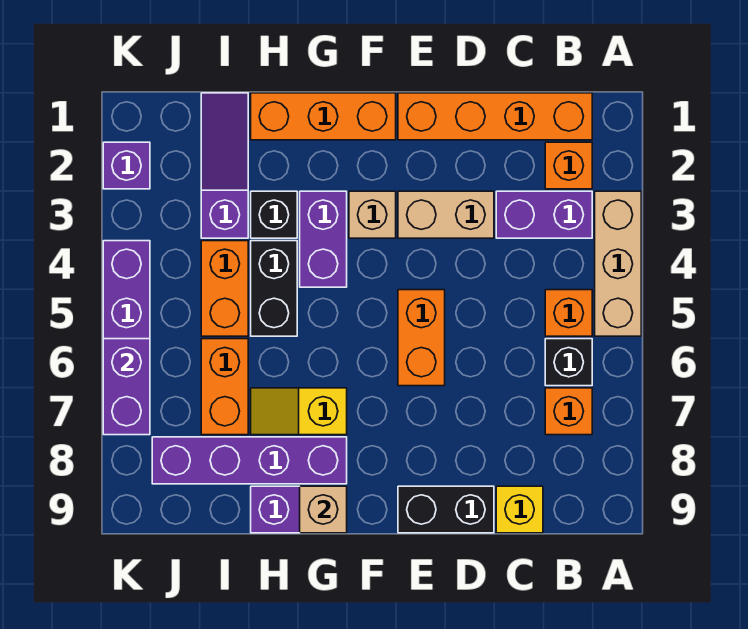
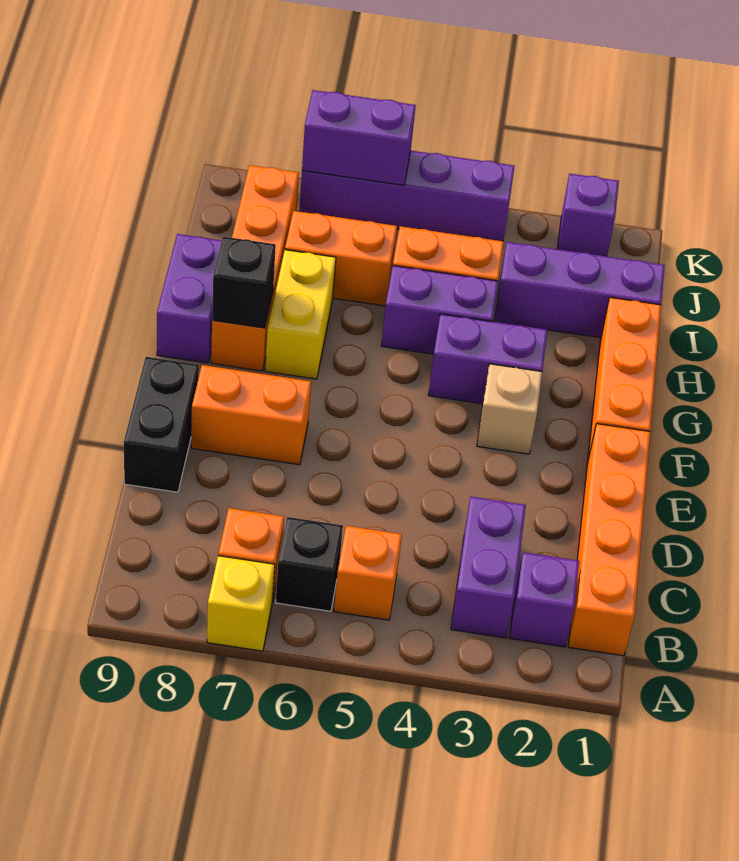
tan brick A3:A5 level 1 -> none
orange brick B2 level 1 -> purple brick B2 level 1
yellow brick C9 level 1 -> yellow brick A7 level 1
tan brick D3:E3 level 1 -> none
orange brick E5:E6 level 1 -> orange brick E7:E8 level 1
yellow slope G7:H7 level 1 top G -> yellow brick G7:H7 level 1
purple brick G8:J8 level 1 -> orange brick G8:J8 level 1
tan brick G9 level 2 -> none
black brick H3 level 1 -> black brick G8 level 2
black brick H4:H5 level 1 -> purple brick H4:H5 level 1
purple slope I1:I3 level 1 top 3 -> purple brick I1:I3 level 1

